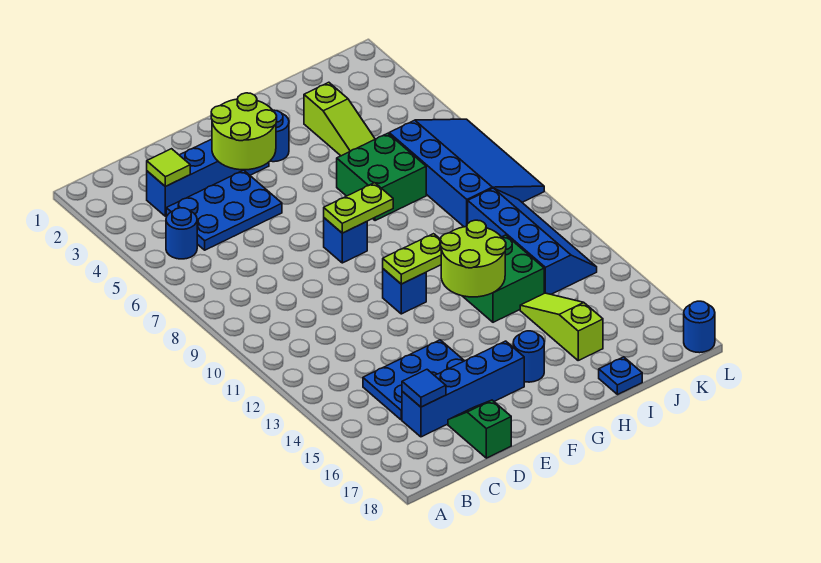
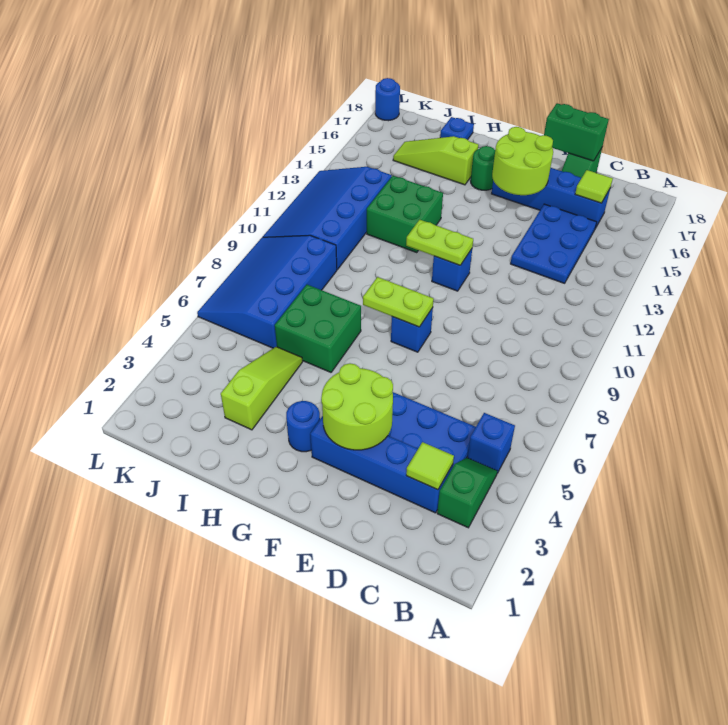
none -> green slope B3:B4 level 1 top 3
blue round brick B5 level 1 -> blue brick B5 level 1
blue plate C14:E15 level 1 -> blue plate C13:D15 level 1
blue tile C16 level 2 -> lime tile C16 level 2
none -> green brick D18:E18 level 2
lime round brick G12:H13 level 2 -> lime round brick E15:F16 level 2
blue round brick G16 level 1 -> green round brick G16 level 1
lime slope I14:I16 level 1 top 16 -> lime slope H16:J16 level 1 top H
blue slope J10:K13 level 1 top J -> blue slope J10:L13 level 1 top J

